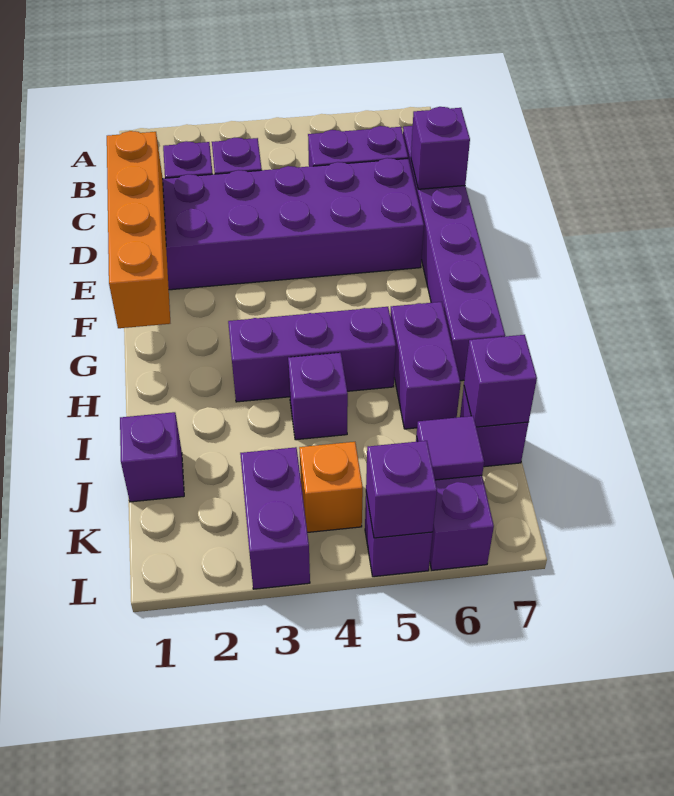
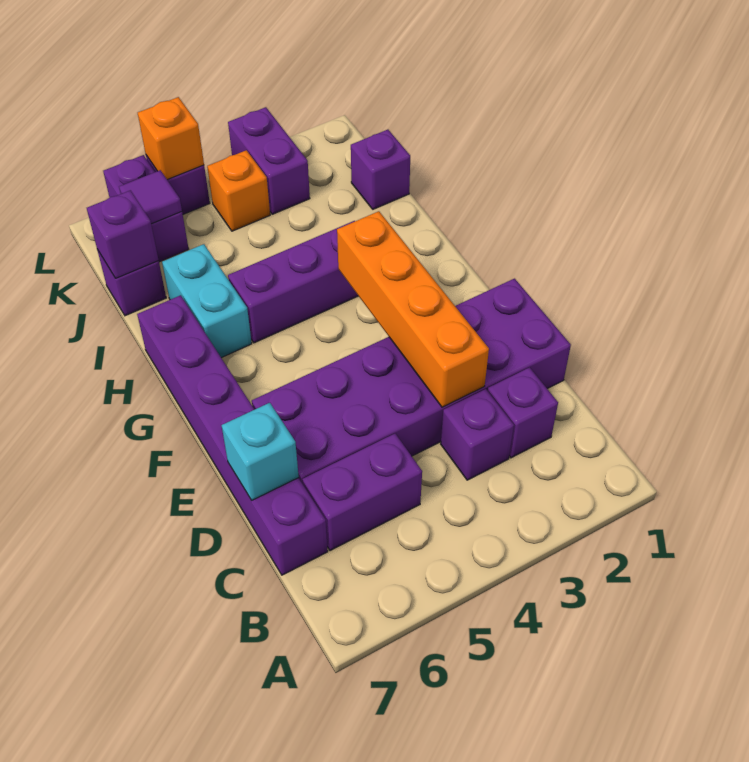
orange brick D1:G1 level 2 -> orange brick D3:G3 level 2
purple brick D7 level 2 -> cyan brick D7 level 2
purple brick H6:I6 level 1 -> cyan brick H6:I6 level 1
purple brick I4 level 1 -> none
purple brick L5 level 2 -> orange brick L5 level 2

